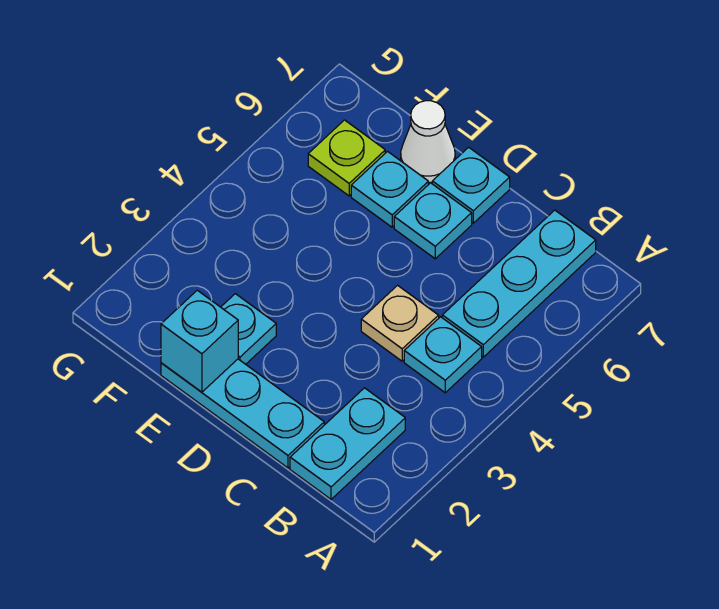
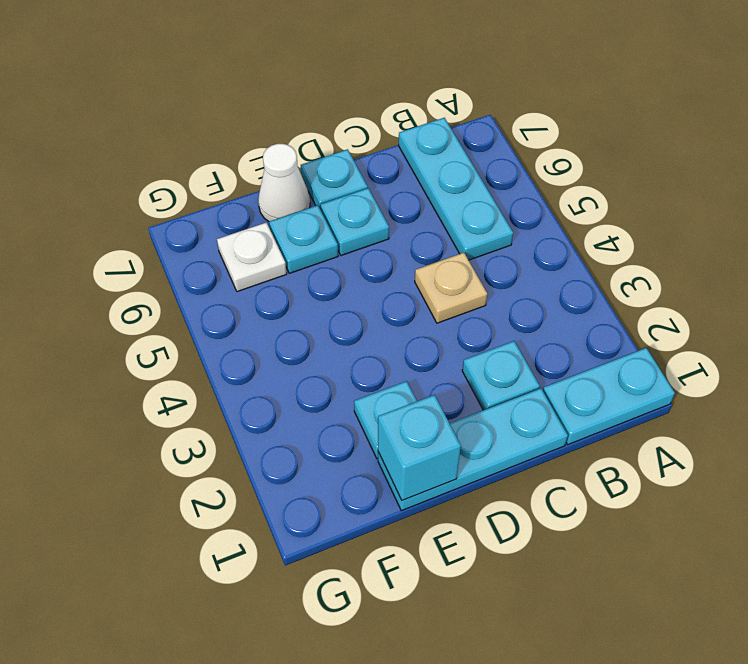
cyan plate B1:B2 level 1 -> cyan plate A1:B1 level 1
cyan plate B4 level 1 -> cyan plate C2 level 1
lime plate F6 level 1 -> white plate F6 level 1

